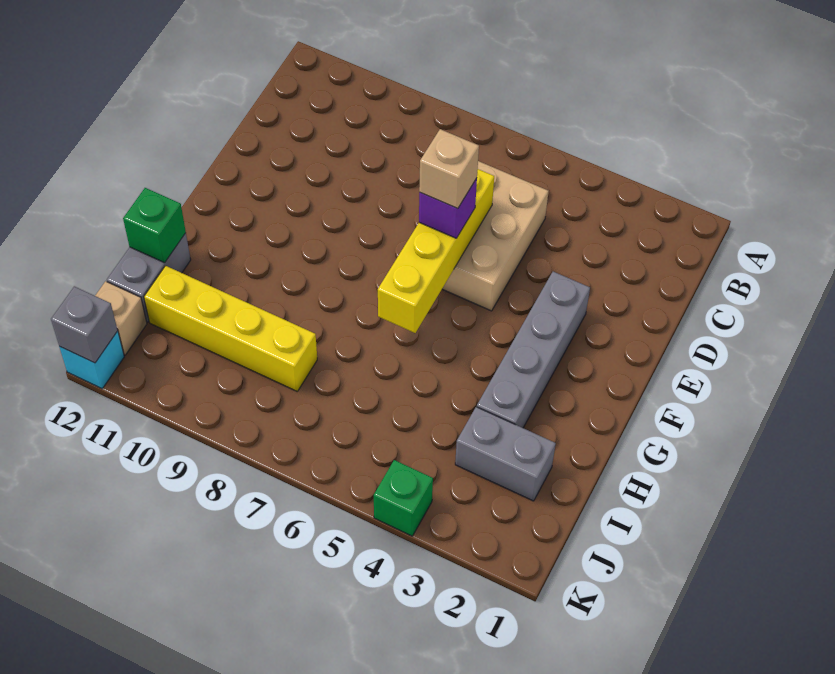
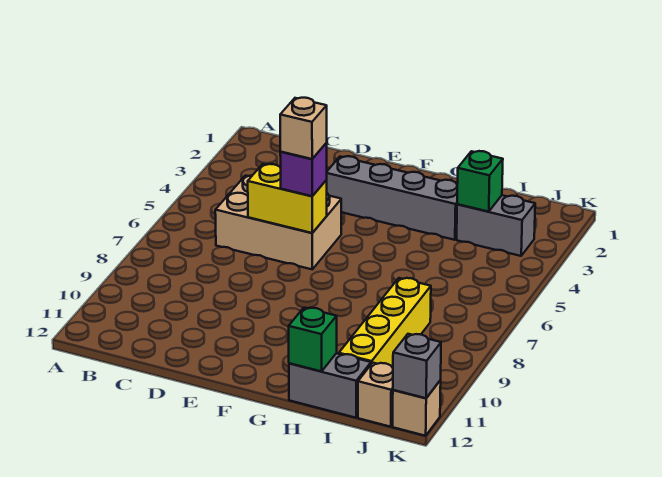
yellow brick D6:G6 level 2 -> yellow brick D6:E6 level 2
grey brick I2:I3 level 1 -> grey brick I3:J3 level 1
green brick K4 level 1 -> green brick I3 level 2
cyan brick K12 level 1 -> tan brick K12 level 1

